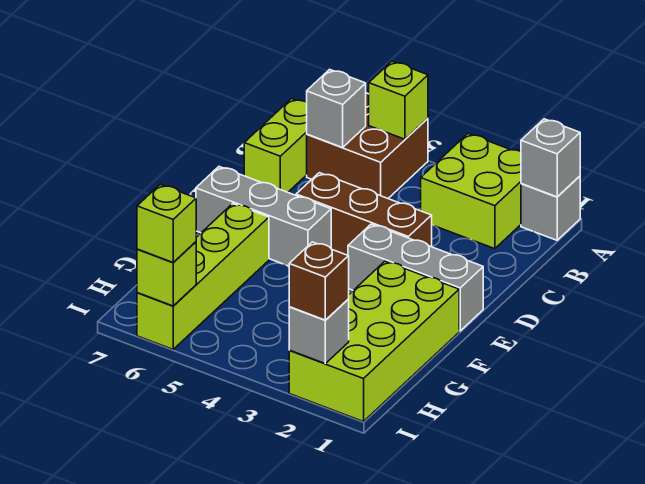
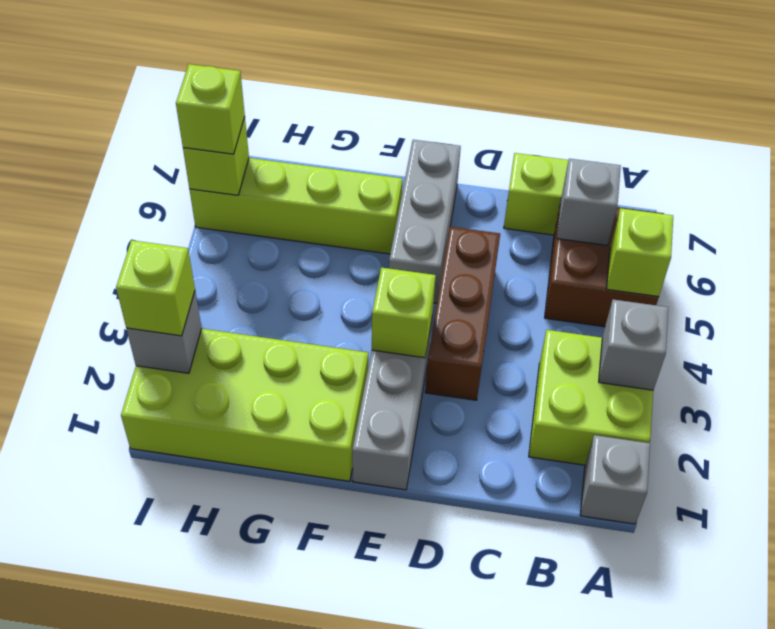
grey brick A1 level 2 -> grey brick A3 level 2
none -> lime brick E3 level 2
brown brick I2 level 3 -> lime brick I2 level 3

